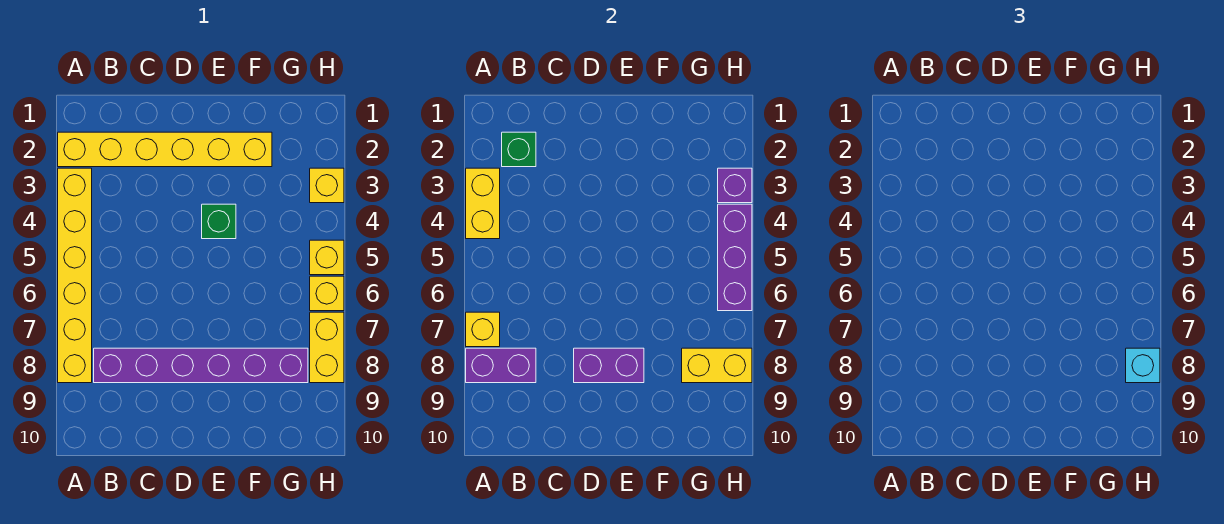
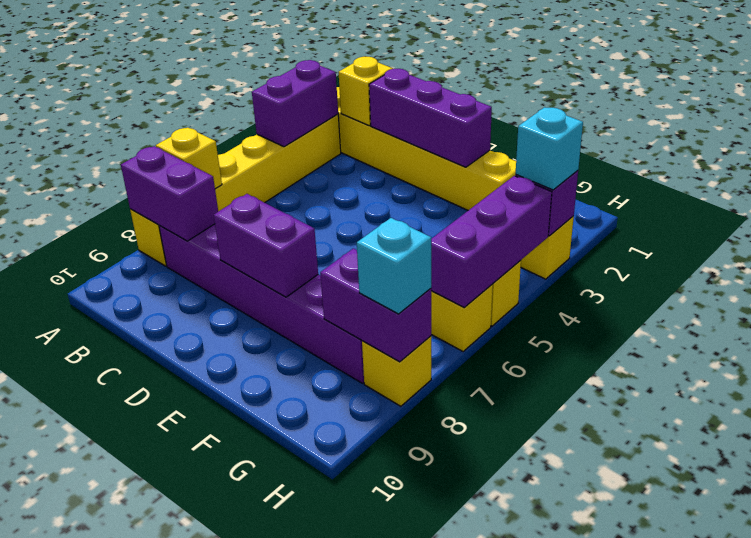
yellow brick A3:A4 level 2 -> purple brick A3:A4 level 2
green brick B2 level 2 -> yellow brick B2 level 2
none -> purple brick C2:E2 level 2
green brick E4 level 1 -> none
yellow brick G8:H8 level 2 -> purple brick G8:H8 level 2
none -> cyan brick H3 level 3
yellow brick H7:H8 level 1 -> yellow brick H8 level 1

